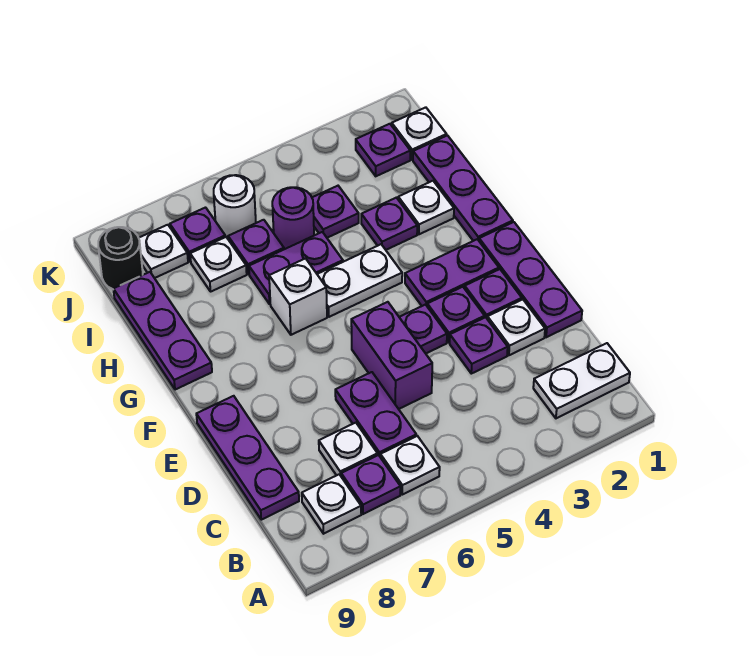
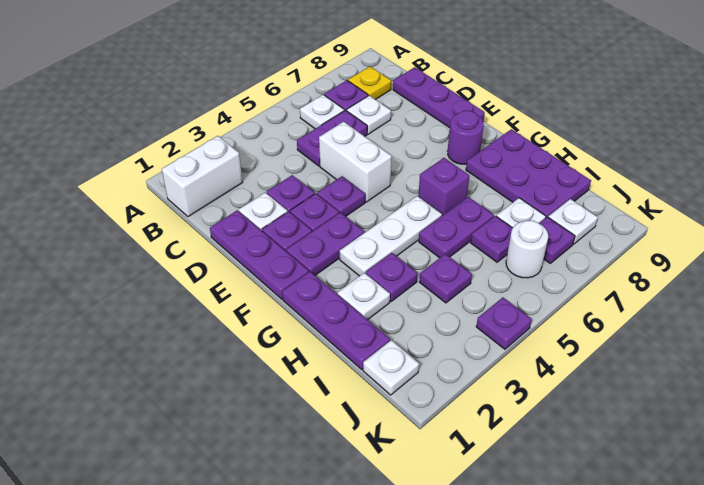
white plate B1:B2 level 1 -> white brick B1:B2 level 1
white plate B8 level 1 -> yellow plate B8 level 1
purple plate C6:D6 level 1 -> purple plate C5:C6 level 1
purple brick D5:E5 level 1 -> white brick D5:E5 level 1
white plate G4:G5 level 1 -> white plate G3:G5 level 1
white brick G6 level 1 -> purple brick G6 level 1
purple plate G9:I9 level 1 -> purple plate G8:I9 level 1
purple round brick I5 level 1 -> purple round brick F8 level 1
purple plate J2 level 1 -> purple plate K4 level 1
black round brick J9 level 1 -> none

